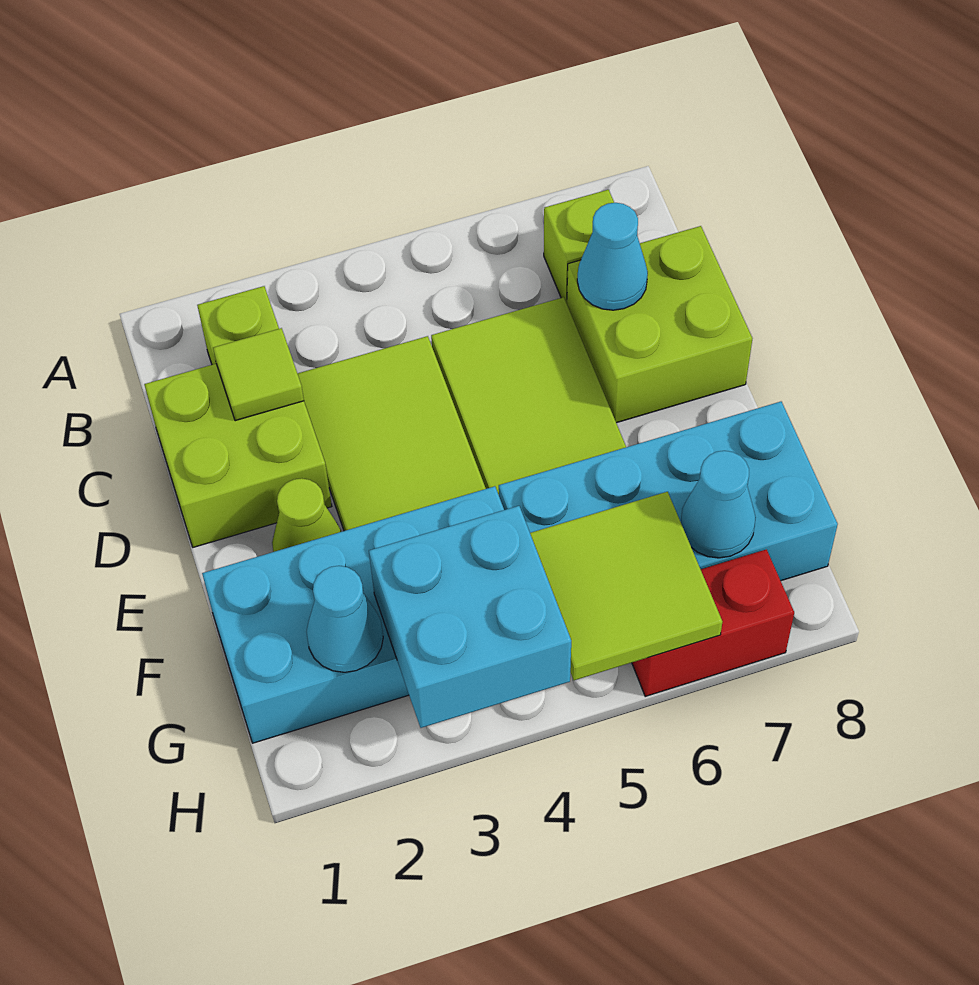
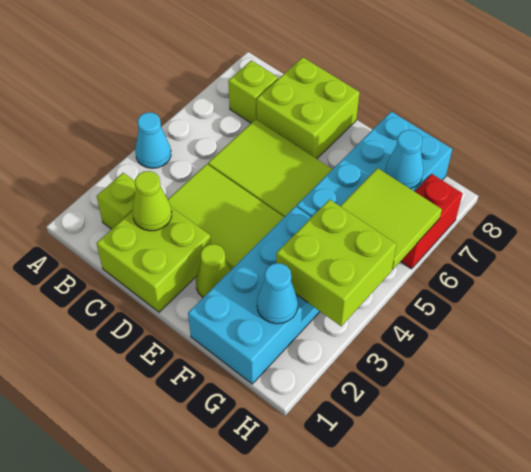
lime tile C2 level 2 -> lime cone C2 level 2
cyan cone C7 level 2 -> cyan cone A4 level 1
cyan brick G3:H4 level 2 -> lime brick G3:H4 level 2

